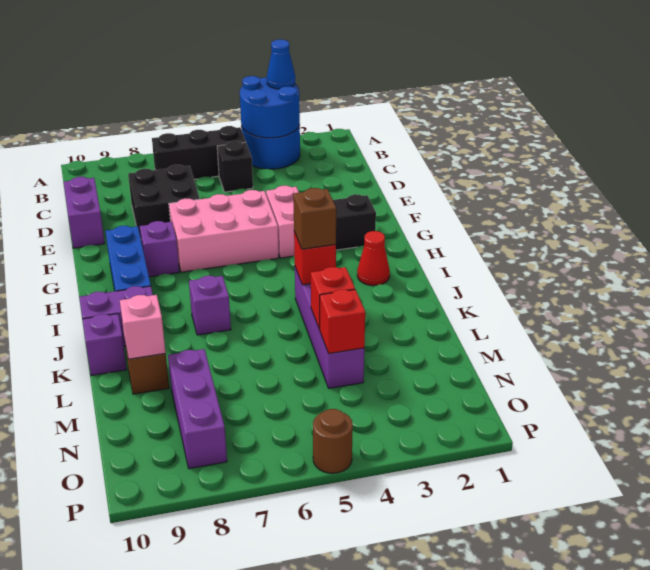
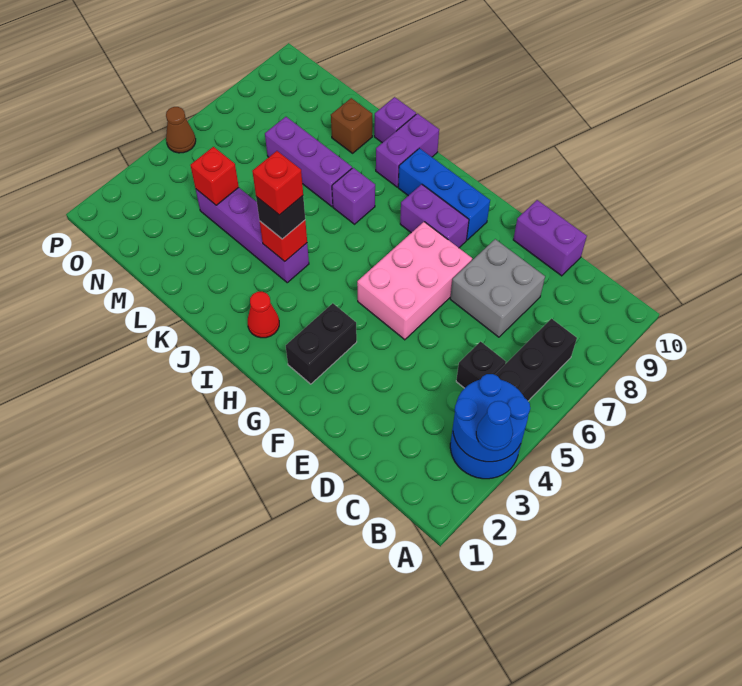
black brick D7:E8 level 1 -> grey brick D7:E8 level 1
pink brick F4:G4 level 1 -> none
purple brick G8 level 1 -> purple brick G8:H8 level 1
brown brick J4 level 3 -> black brick J4 level 3
red brick L4 level 2 -> red brick J4 level 4
pink brick L9 level 2 -> none
purple brick M8:O8 level 1 -> purple brick K7:M7 level 1
brown round brick P5 level 1 -> brown cone P5 level 1

